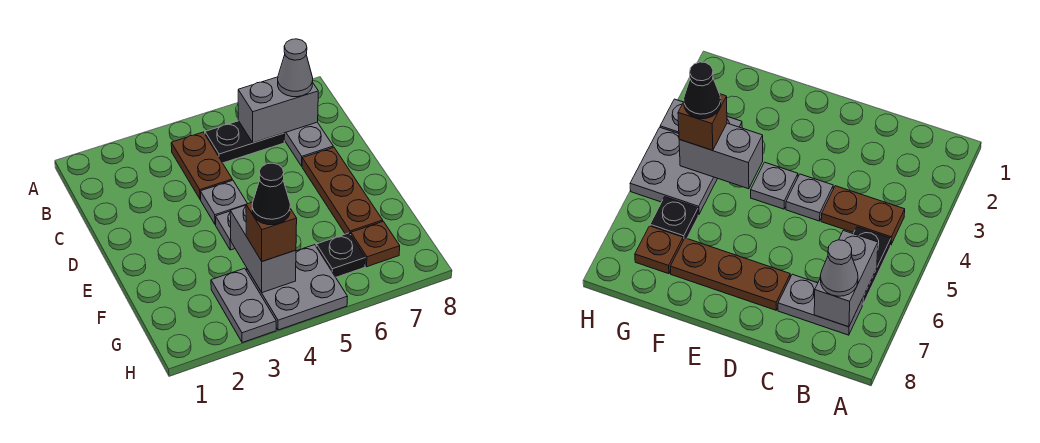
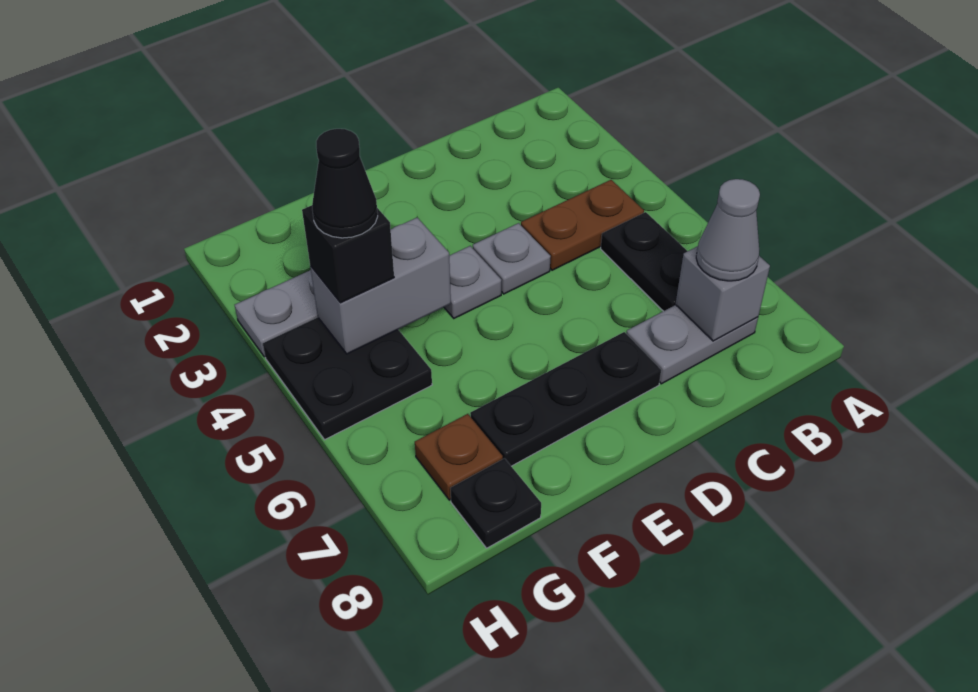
grey brick B6:B7 level 2 -> grey brick B7 level 2
brown plate D7:F7 level 1 -> black plate D7:F7 level 1
grey plate G4:H5 level 1 -> black plate G4:H5 level 1
brown brick G4 level 3 -> black brick G4 level 3
black plate G6 level 1 -> black plate G8 level 1

